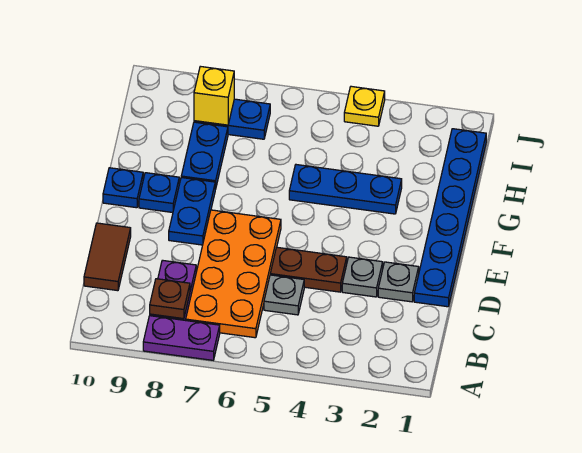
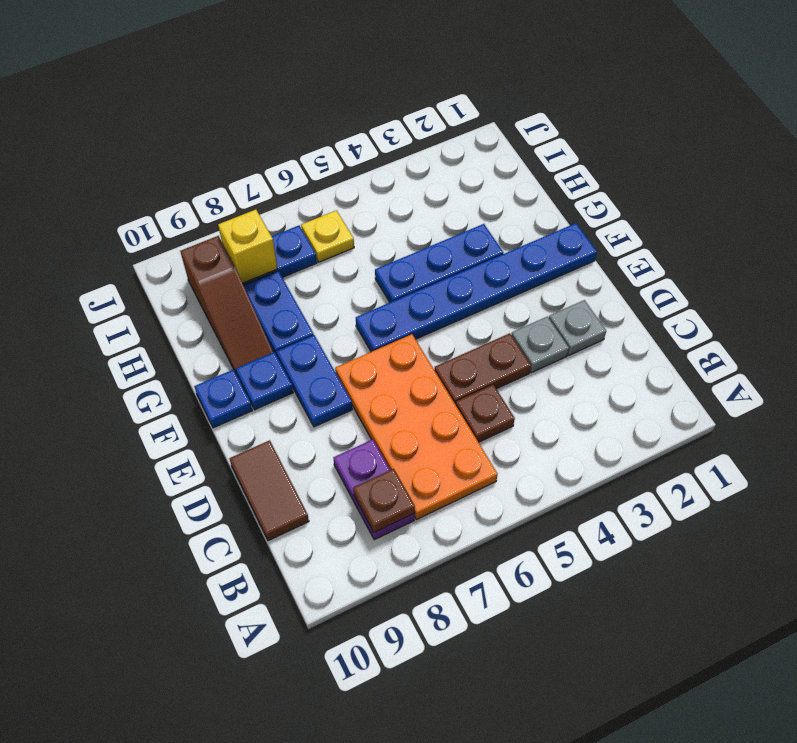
purple plate A7:A8 level 1 -> none
grey plate C5 level 1 -> brown plate C5 level 1
blue plate D1:I1 level 1 -> blue plate F1:F6 level 1
none -> brown slope G9:I9 level 1 top I
yellow plate J4 level 1 -> yellow plate I6 level 1

